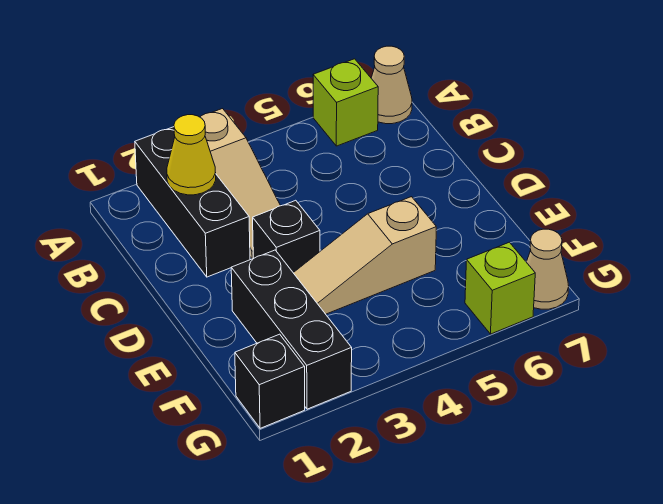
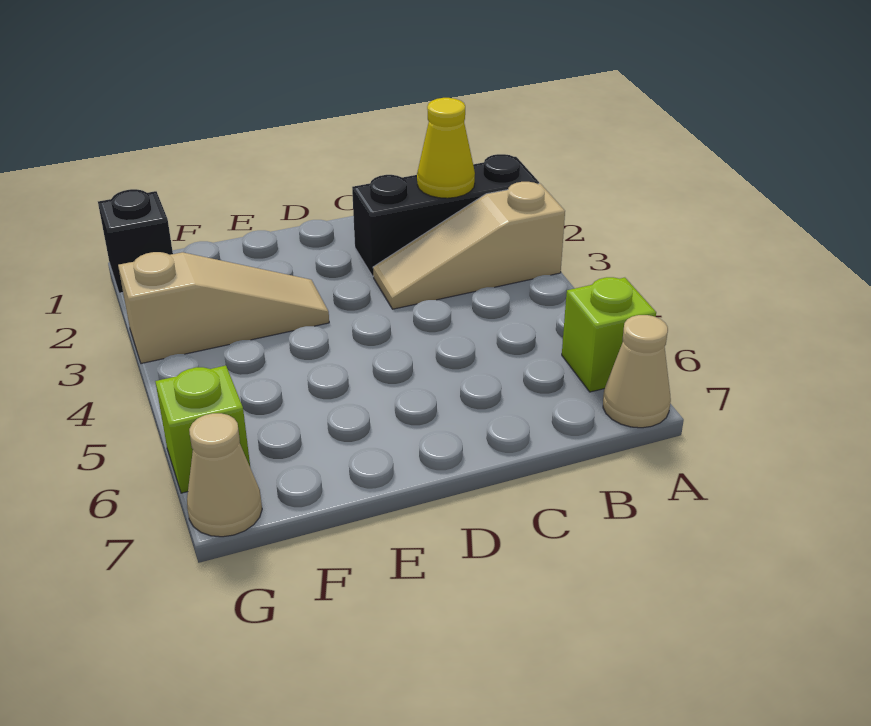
black brick D3 level 1 -> none
black brick E2:G2 level 1 -> none
tan slope E3:E5 level 1 top 5 -> tan slope E3:G3 level 1 top G

